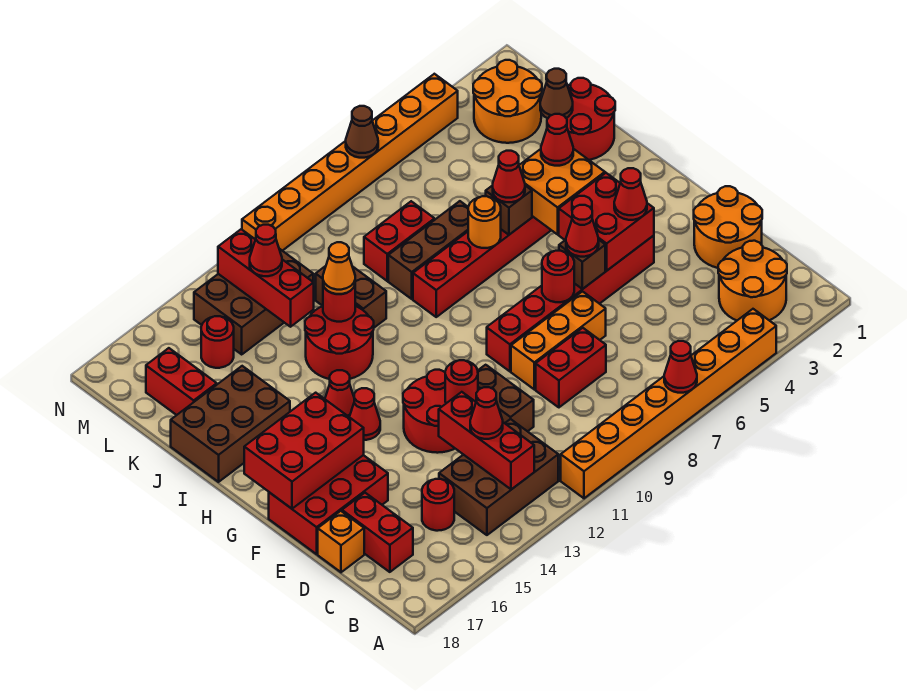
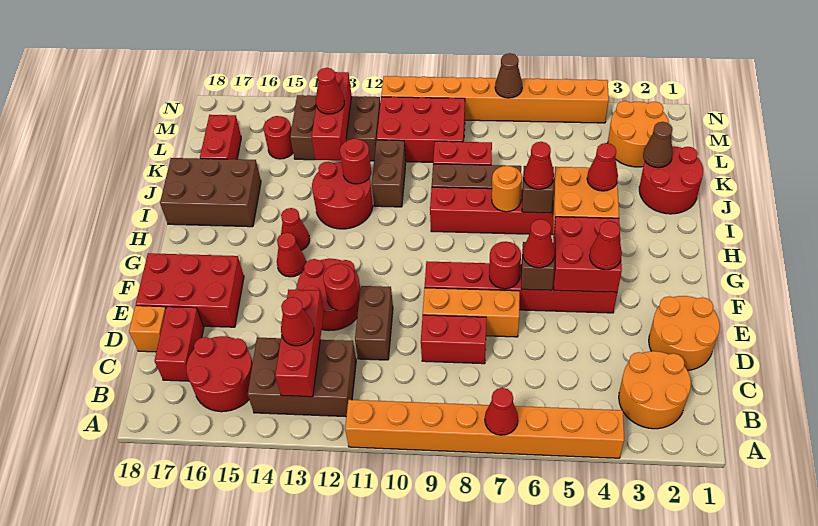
red round brick C15 level 1 -> red round brick B15:C16 level 1
red brick F16:G18 level 2 -> red brick L9:M11 level 1
orange cone J12 level 3 -> none

